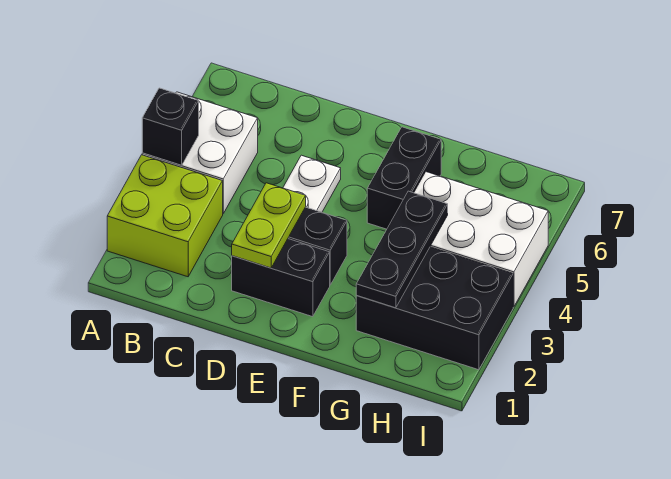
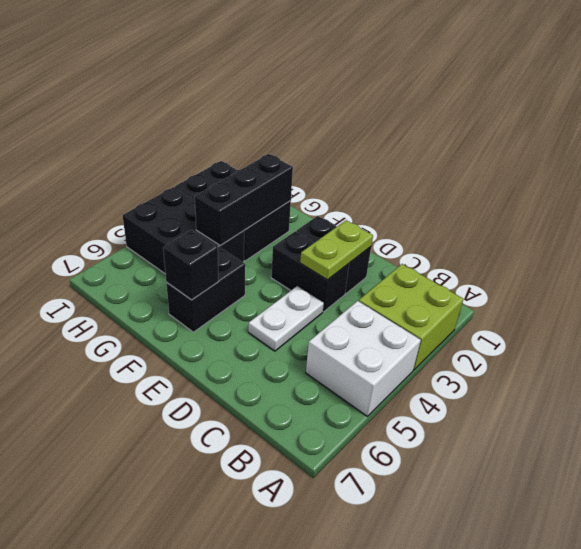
black brick A4 level 2 -> black brick F6 level 2
black plate G2:G4 level 2 -> black brick G2:G4 level 2
white brick G4:I5 level 1 -> black brick G4:I5 level 1

